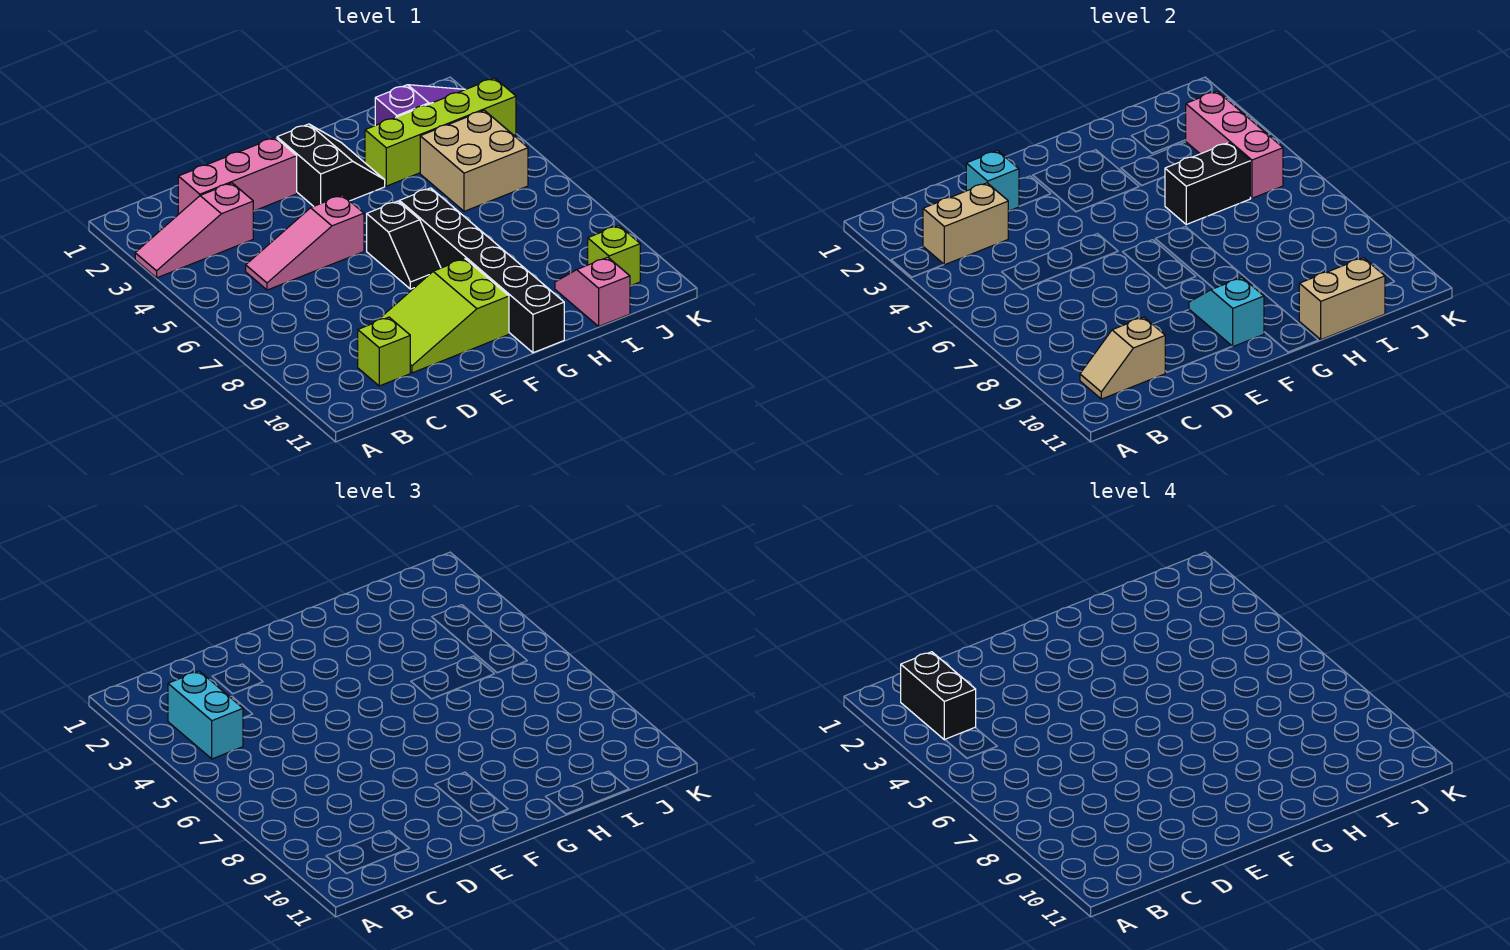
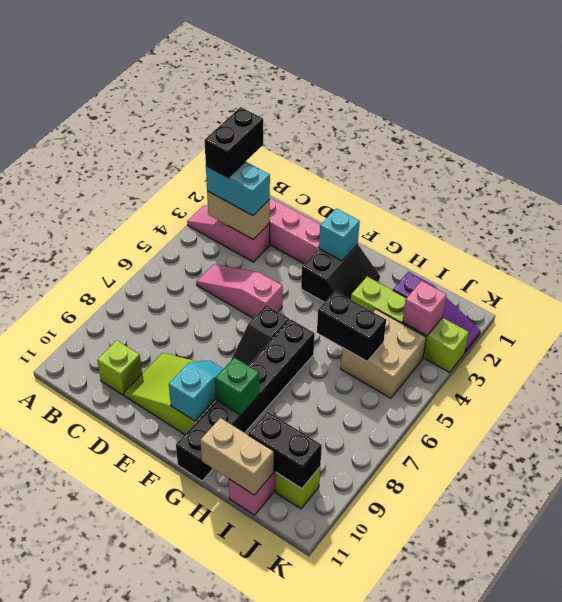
cyan brick B3:B4 level 3 -> cyan brick B3:C3 level 3
tan slope B10:C10 level 2 top C -> none
cyan brick D2 level 2 -> cyan brick F2 level 2
none -> green brick G9 level 2
none -> black brick I10:J10 level 2
pink brick J3:J5 level 2 -> pink brick J3 level 2

